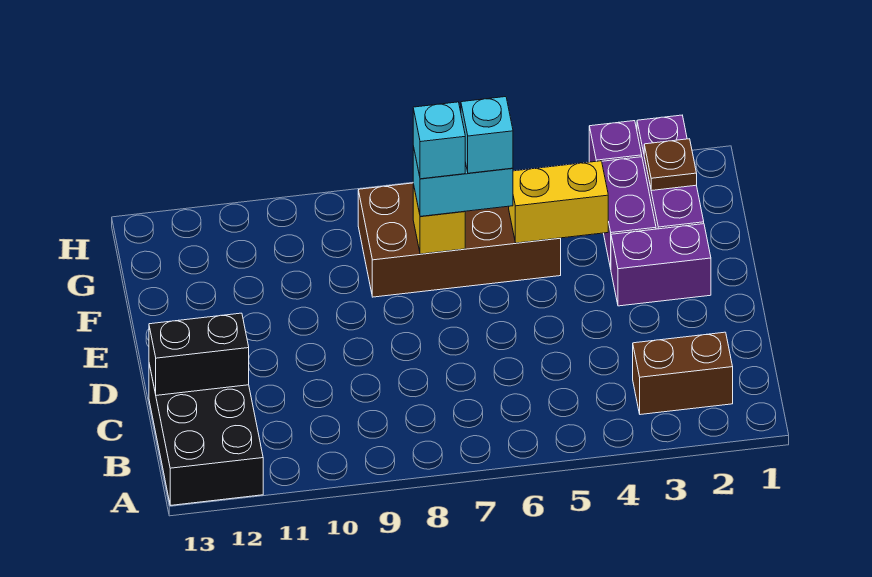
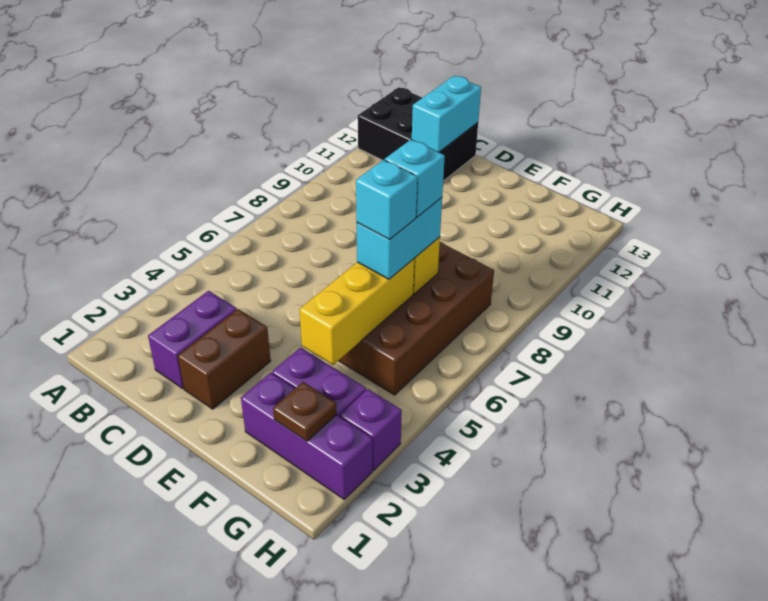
brown brick B2:B3 level 1 -> brown brick D2:D3 level 1
black brick C12:C13 level 2 -> cyan brick C12:C13 level 2
purple brick E2:E3 level 1 -> purple brick C2:C3 level 1
yellow brick F4:F5 level 2 -> yellow brick F4:F6 level 2

